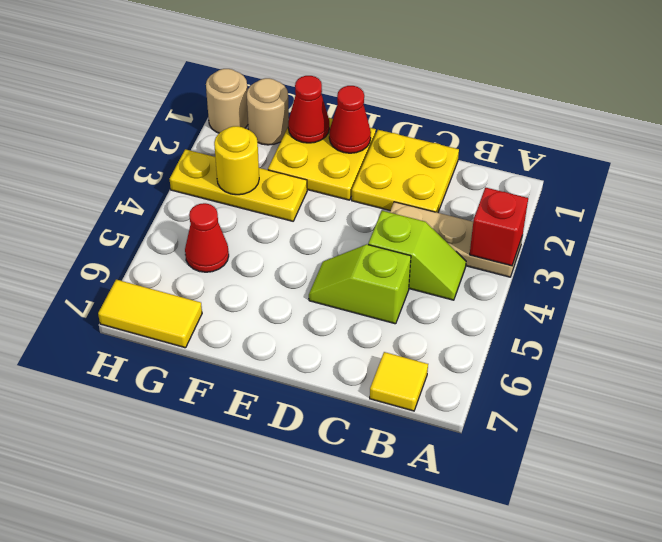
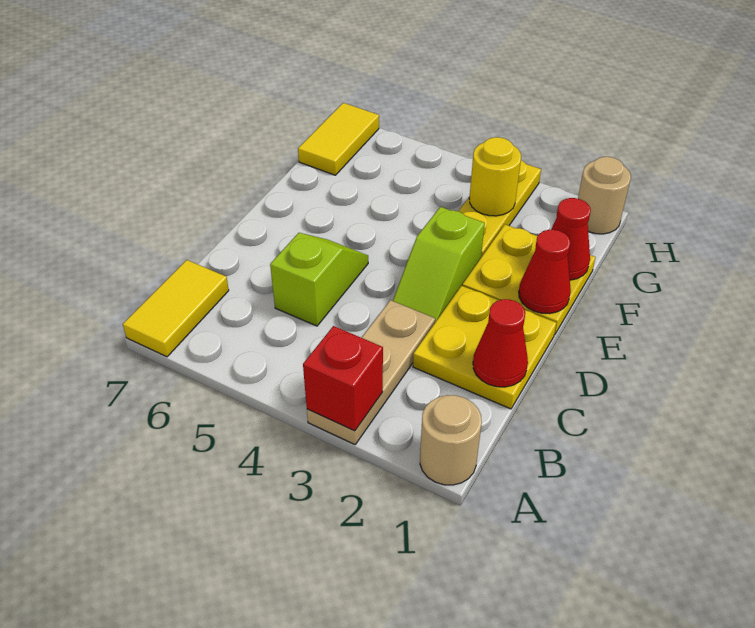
lime slope B4:C4 level 1 top C -> lime slope D3:E3 level 1 top E
yellow tile B7 level 1 -> yellow tile A7:B7 level 1
tan round brick G1 level 1 -> tan round brick A1 level 1
red cone G5 level 1 -> red cone C1 level 2

